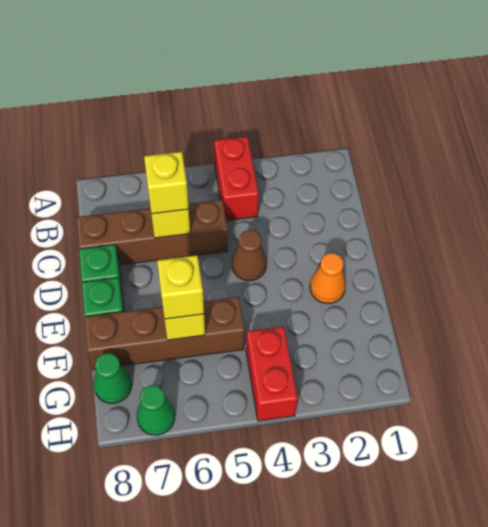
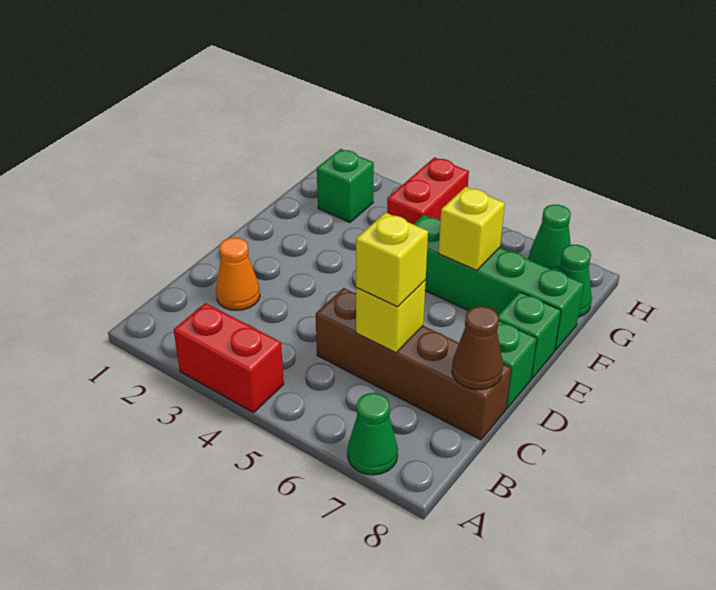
red brick A4:B4 level 1 -> red brick A3:A4 level 1
none -> green cone A7 level 1
brown cone D4 level 1 -> brown cone C8 level 2
orange cone E2 level 1 -> orange cone C2 level 1
brown brick F5:F8 level 1 -> green brick F5:F8 level 1
yellow brick F6 level 3 -> none
none -> green brick G2 level 1

